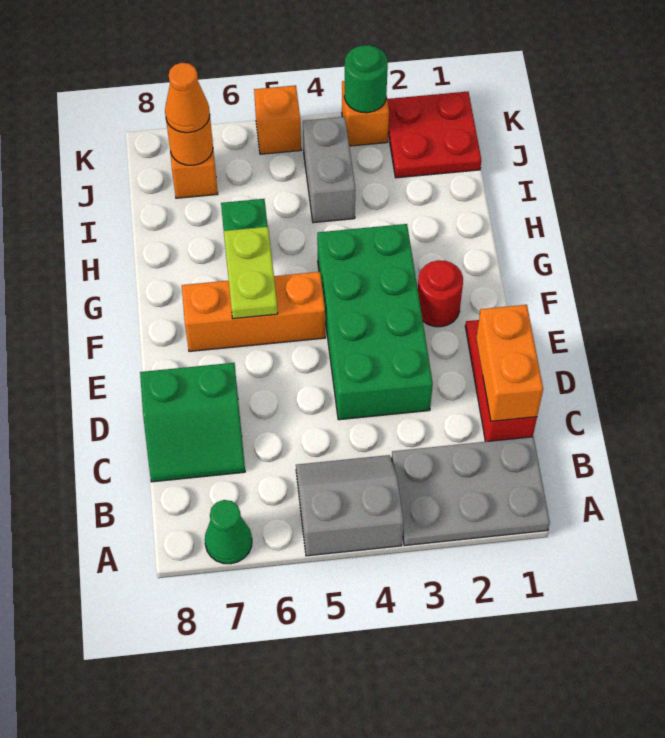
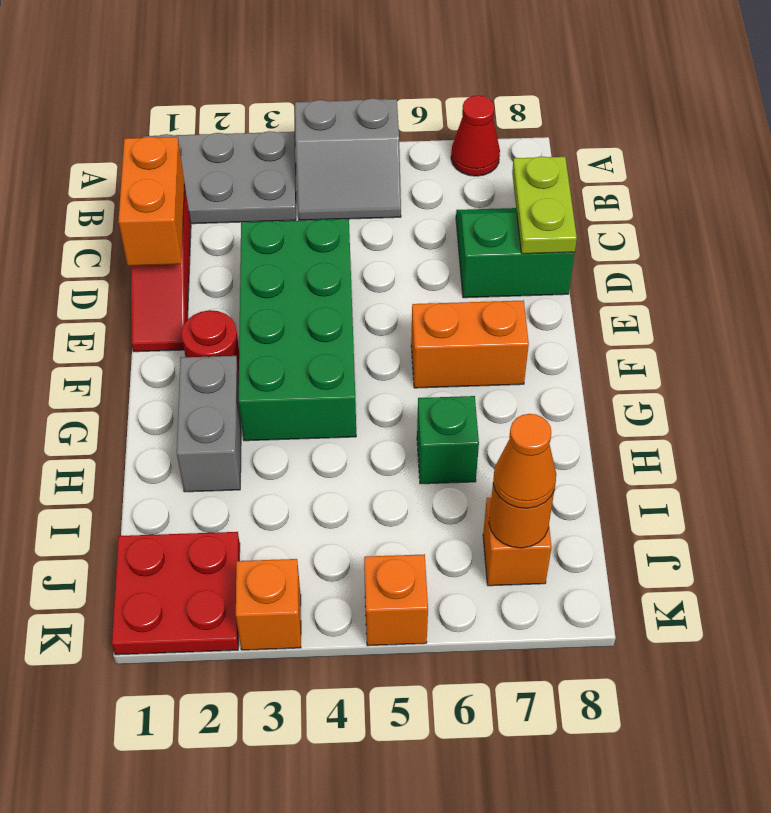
green cone A7 level 1 -> red cone A7 level 1
orange brick F5:F7 level 1 -> orange brick F6:F7 level 1
lime plate F6:G6 level 2 -> lime plate C8:D8 level 2
grey brick I4:J4 level 1 -> grey brick G2:H2 level 1
green round brick K3 level 2 -> none

